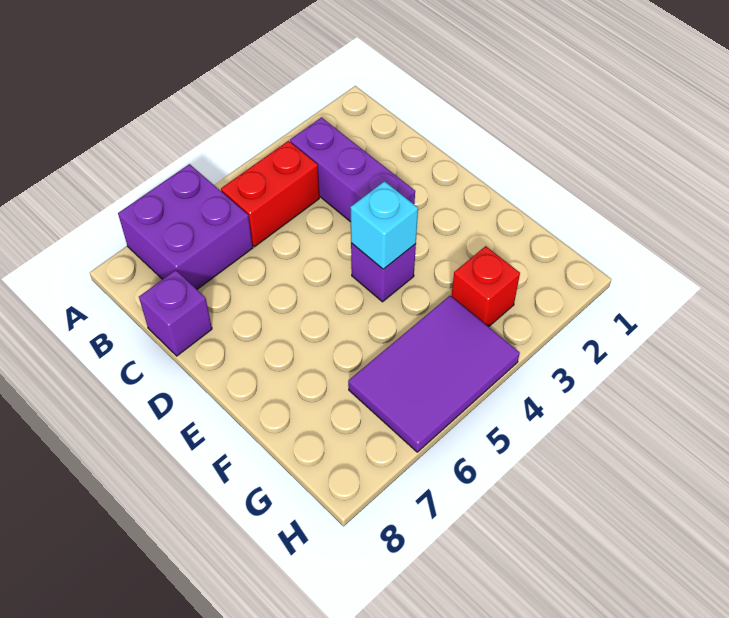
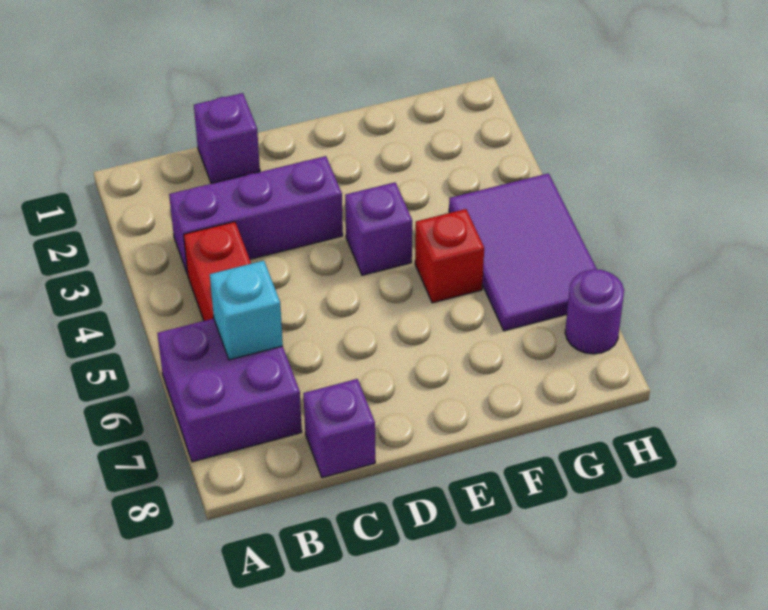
none -> purple brick C1 level 1
cyan brick E4 level 2 -> cyan brick B6 level 2
red brick G3 level 1 -> red brick F5 level 1
none -> purple round brick H7 level 1

